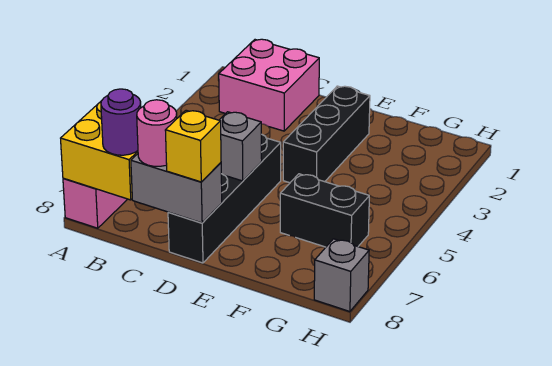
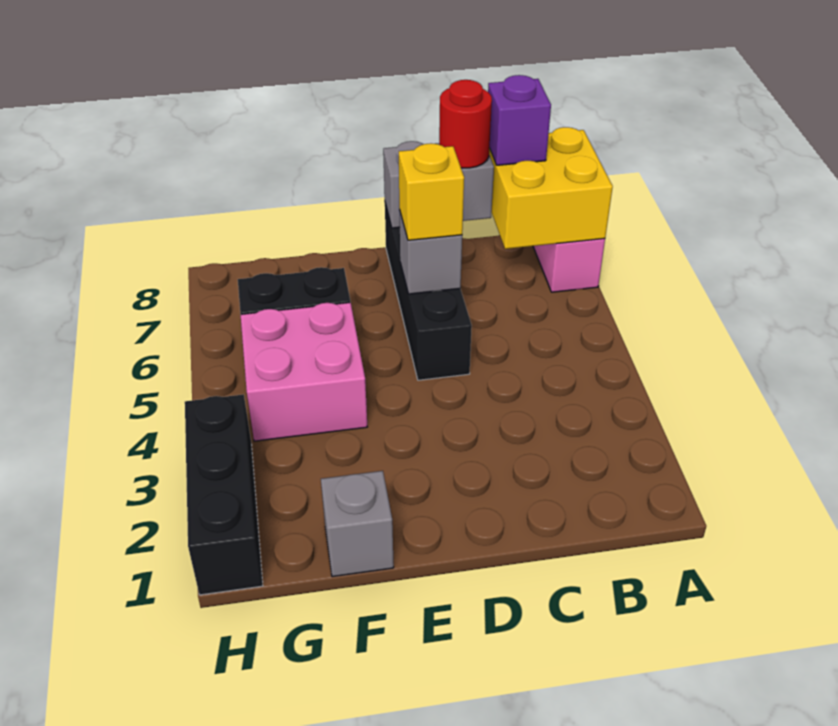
pink brick B1:C2 level 1 -> pink brick F4:G5 level 1
purple round brick B8 level 3 -> purple brick B8 level 3
pink round brick C8 level 3 -> red round brick C8 level 3
yellow brick D8 level 3 -> yellow brick D6 level 3
black brick E2:E4 level 1 -> black brick H1:H3 level 1
grey brick H8 level 1 -> grey brick F1 level 1

